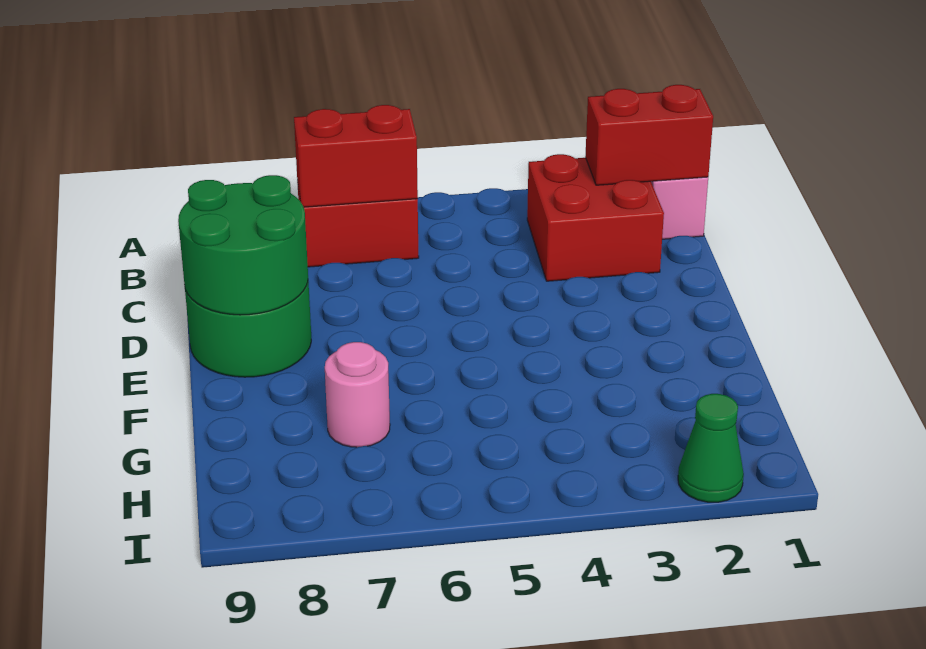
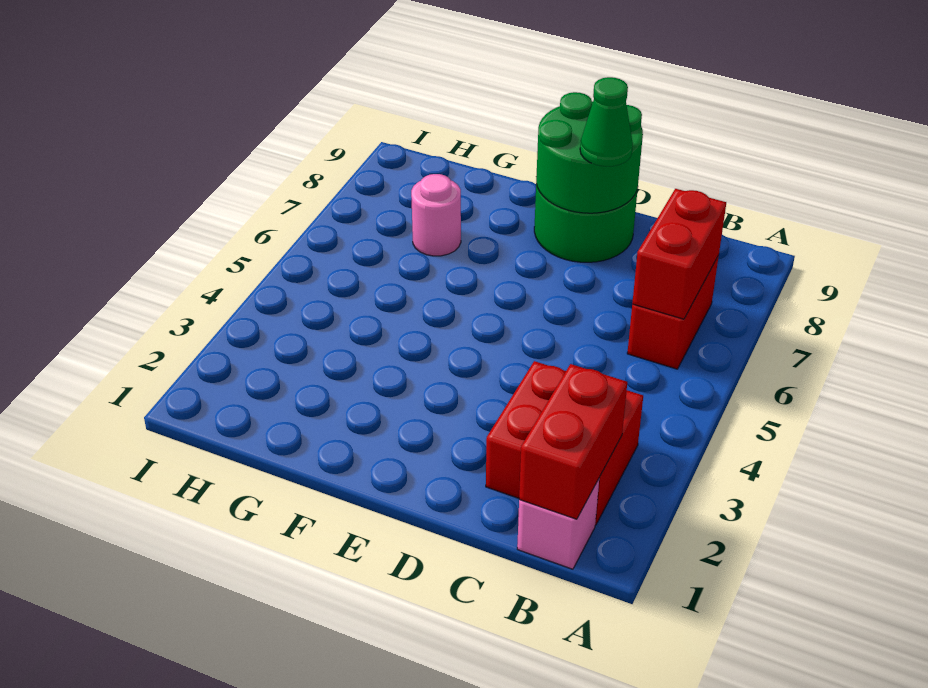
green cone I2 level 1 -> green cone D8 level 3

